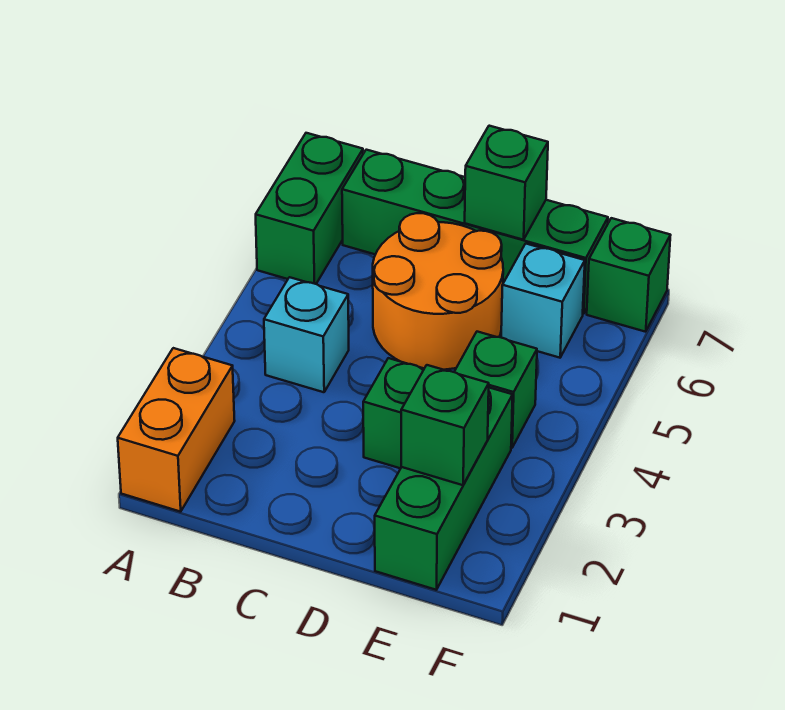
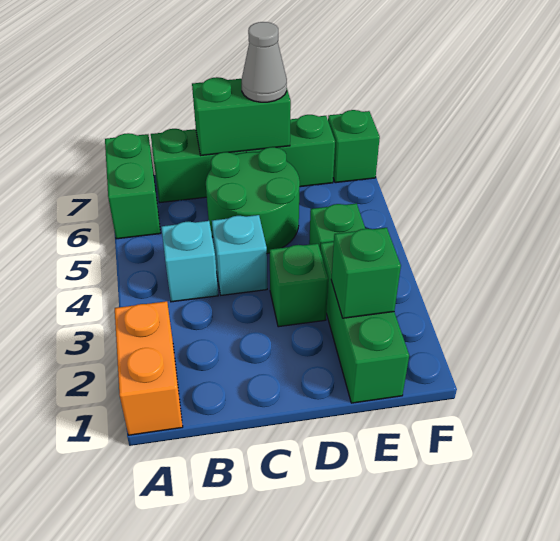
orange round brick C5:D6 level 1 -> green round brick C5:D6 level 1
green brick D7 level 2 -> green brick C7:D7 level 2
none -> grey cone D7 level 3
cyan brick E6 level 1 -> cyan brick C4 level 1

